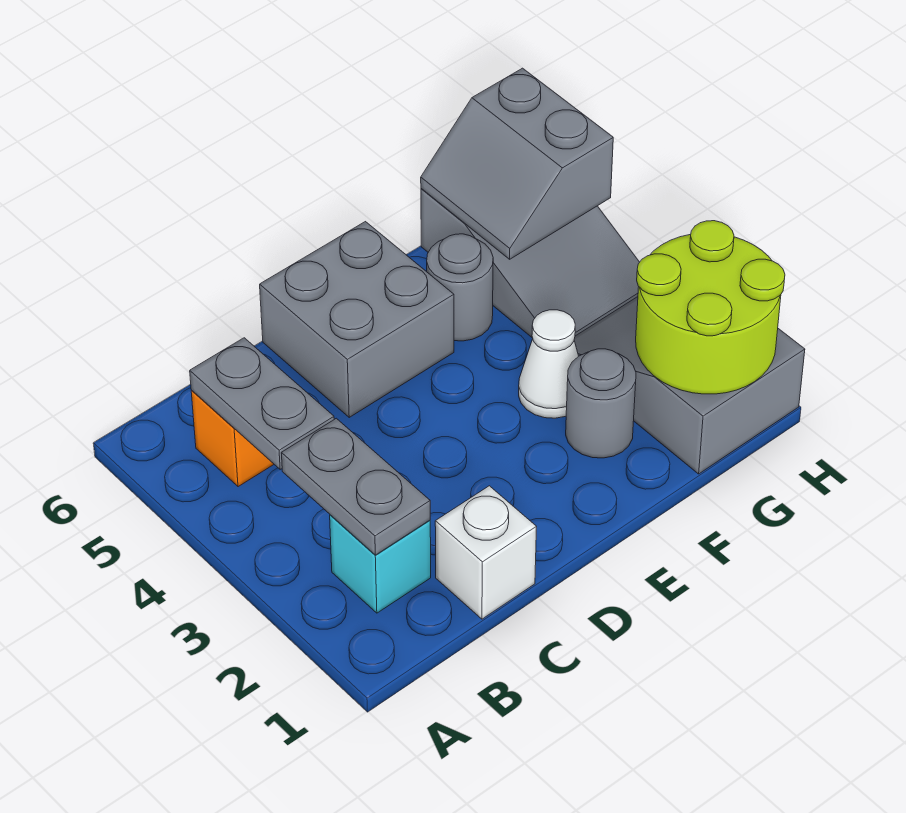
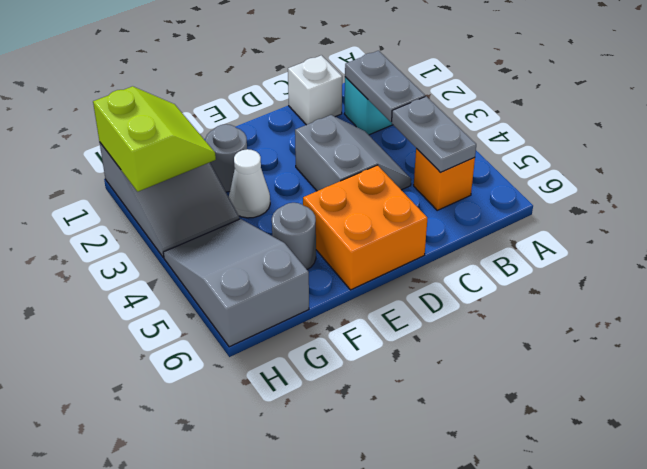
grey brick D5:E6 level 1 -> orange brick D5:E6 level 1
lime round brick G1:H2 level 2 -> lime slope G1:H2 level 2 top H
grey slope G5:H6 level 2 top H -> grey slope C3:D4 level 1 top D

